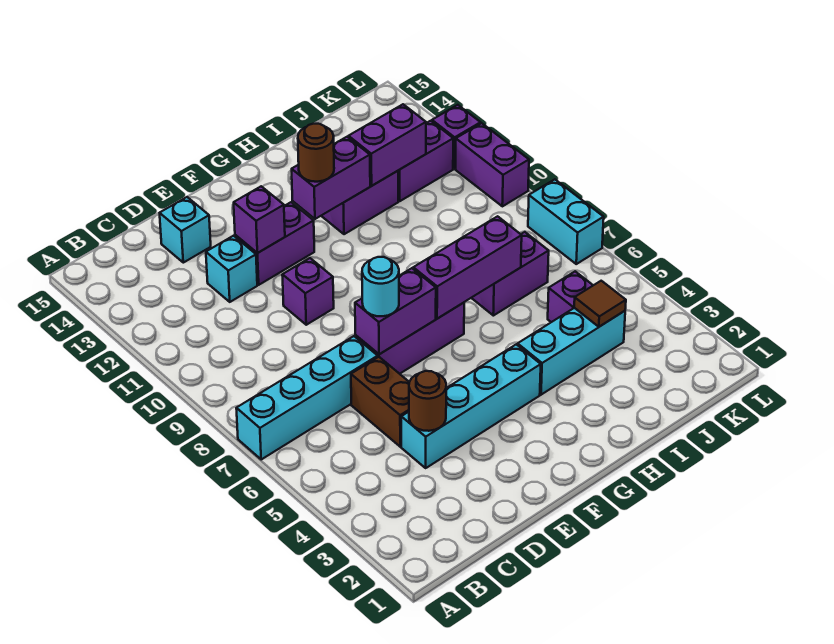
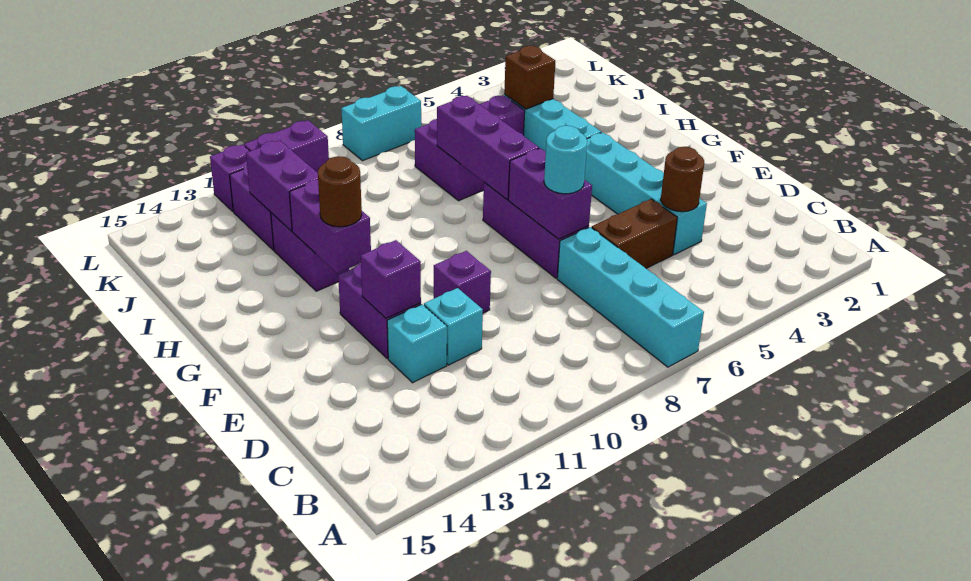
cyan brick D14 level 1 -> cyan brick D11 level 1
brown tile J4 level 2 -> brown brick J4 level 2

